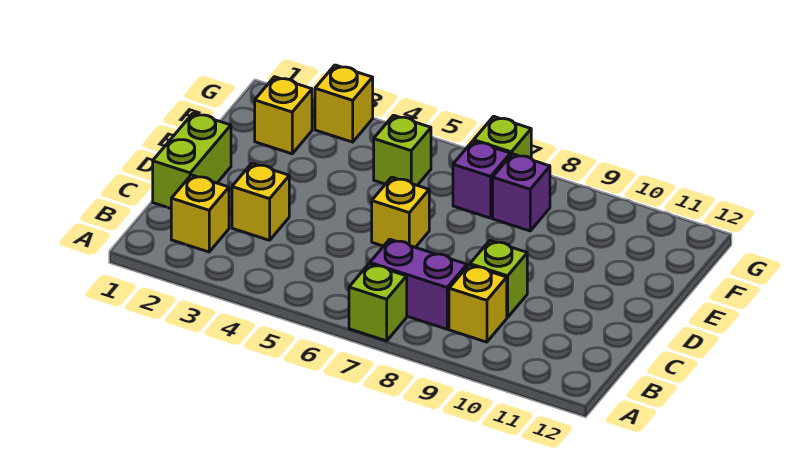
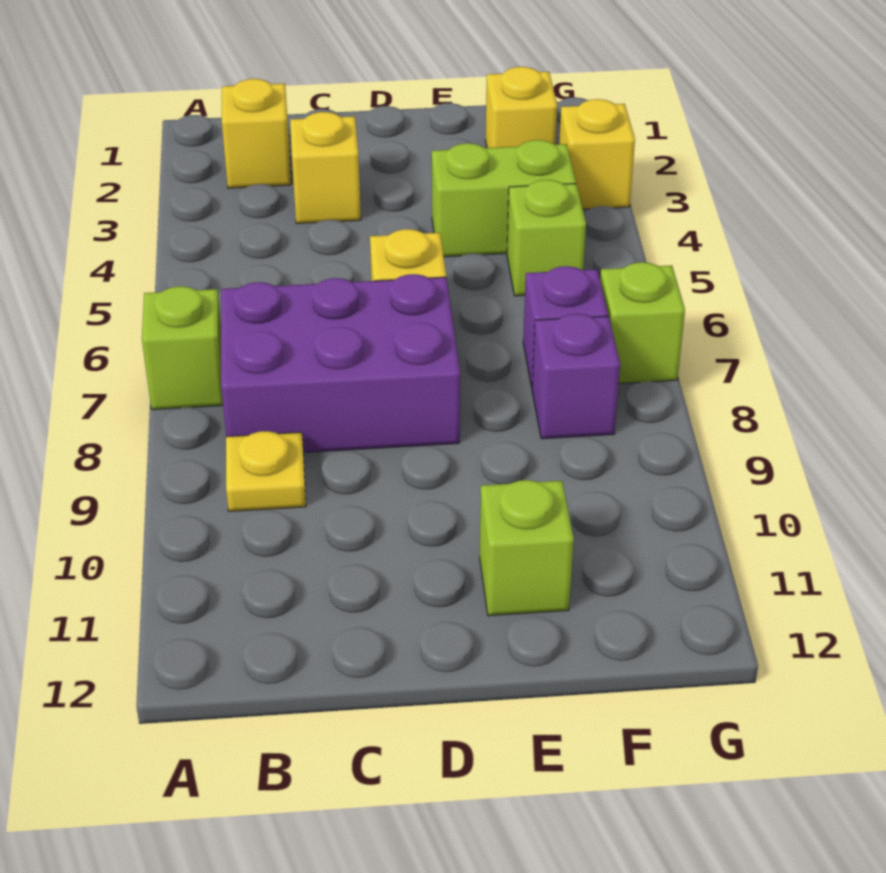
purple brick B7:B8 level 1 -> purple brick B7:D8 level 1
yellow brick B9 level 1 -> yellow plate B9 level 1
lime brick C1:D1 level 1 -> lime brick E4:F4 level 1
lime brick C9 level 1 -> lime brick E11 level 1

